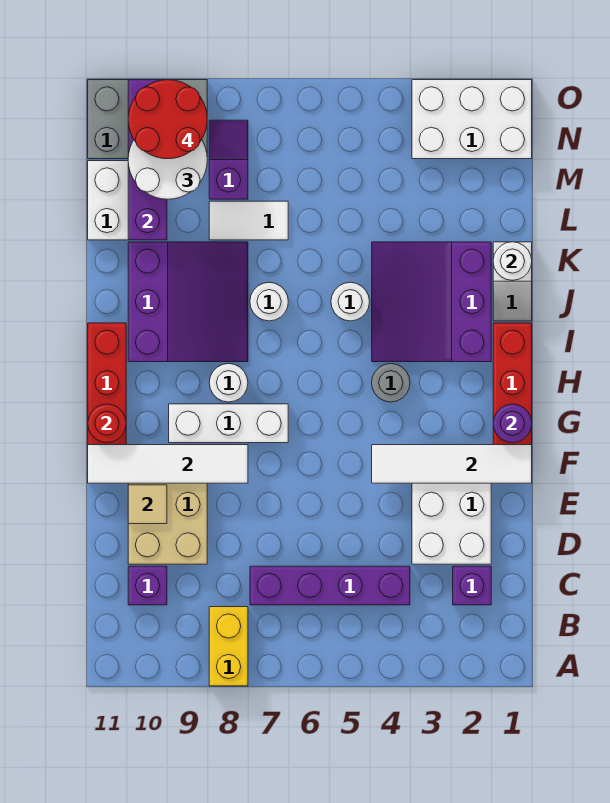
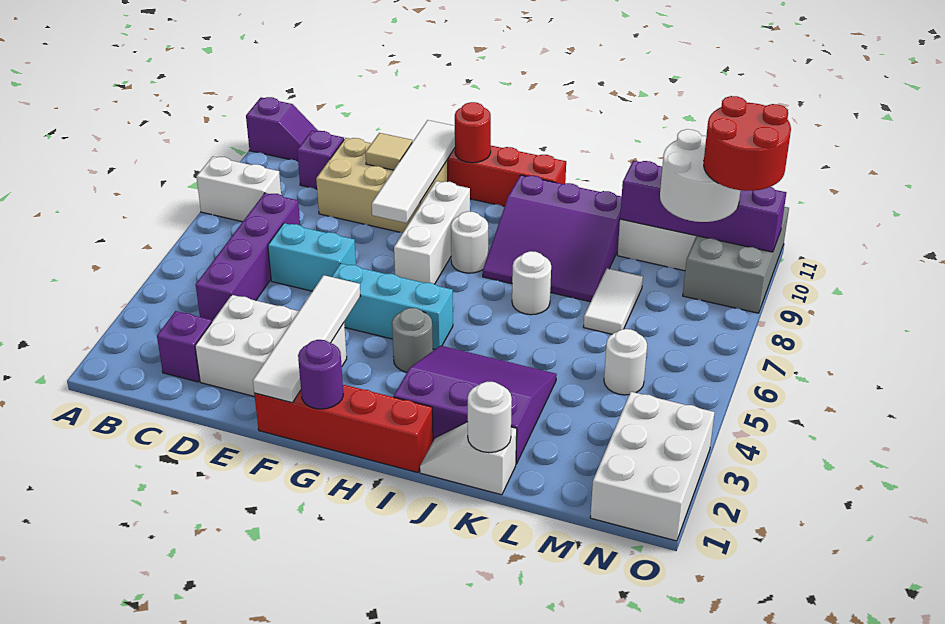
yellow brick A8:B8 level 1 -> white brick A8:B8 level 1
none -> cyan brick D6:E6 level 1
none -> cyan brick F5:H5 level 1
white round brick J5 level 1 -> white round brick M5 level 1
purple slope M8:N8 level 1 top M -> purple slope A11:B11 level 1 top A

